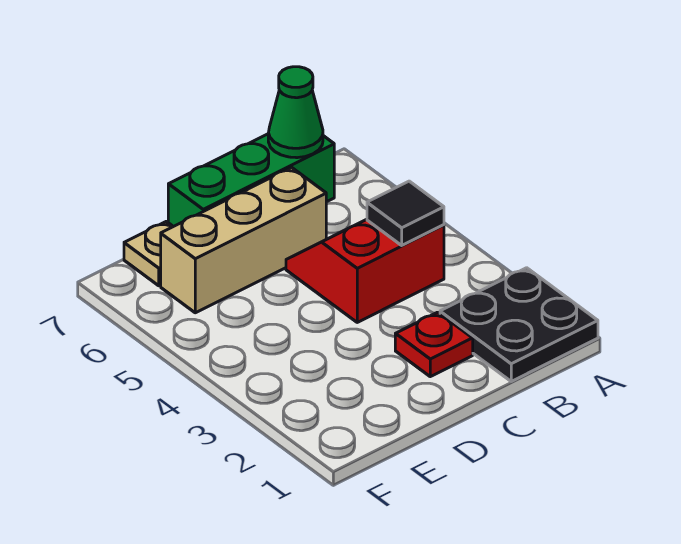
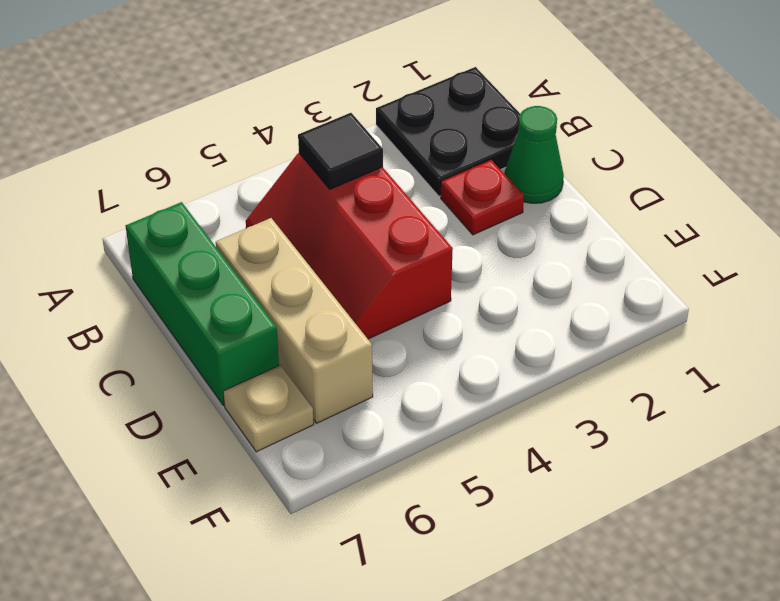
red slope B4:C5 level 1 top 4 -> red slope B4:D5 level 1 top 4
green cone B7 level 2 -> green cone C1 level 1

